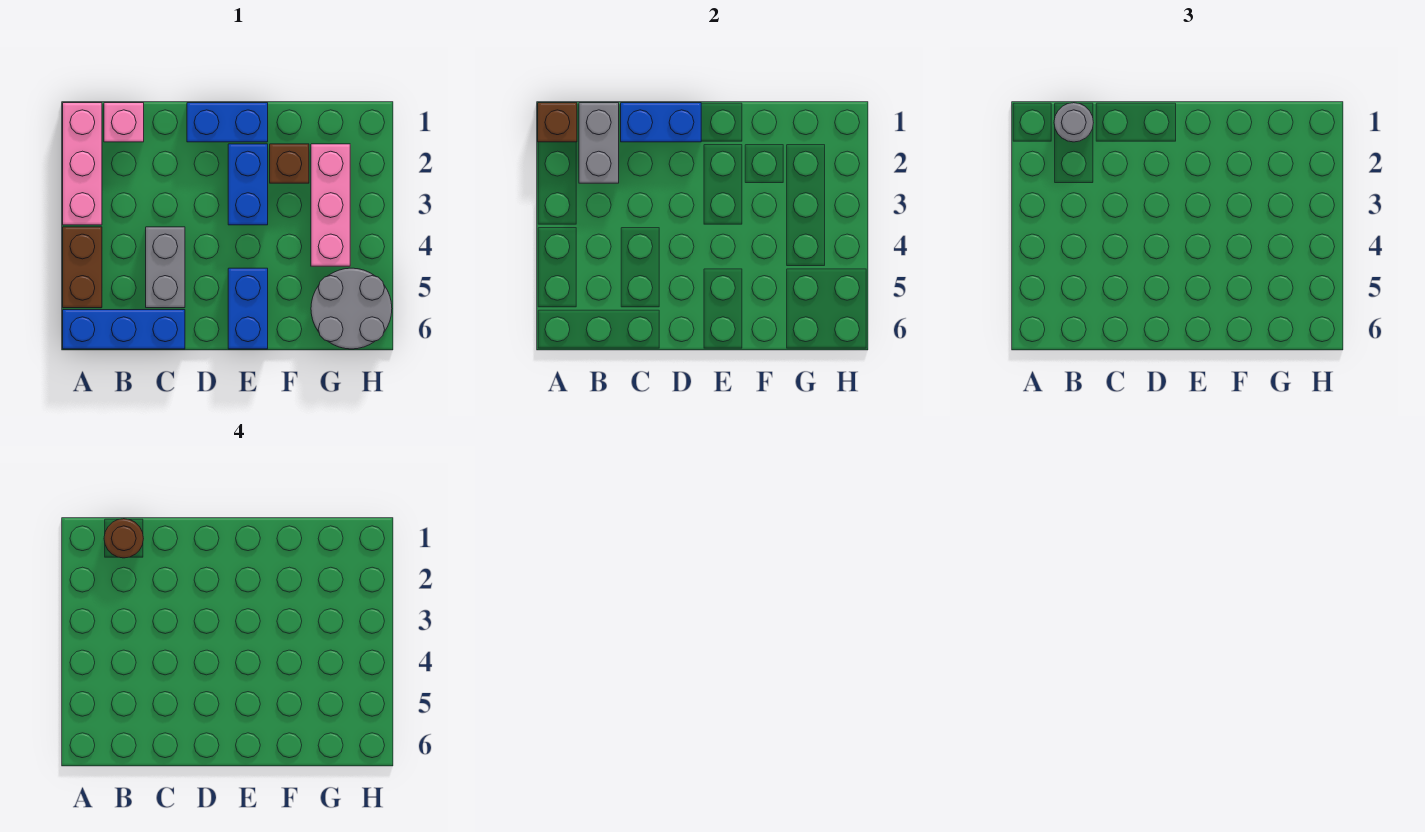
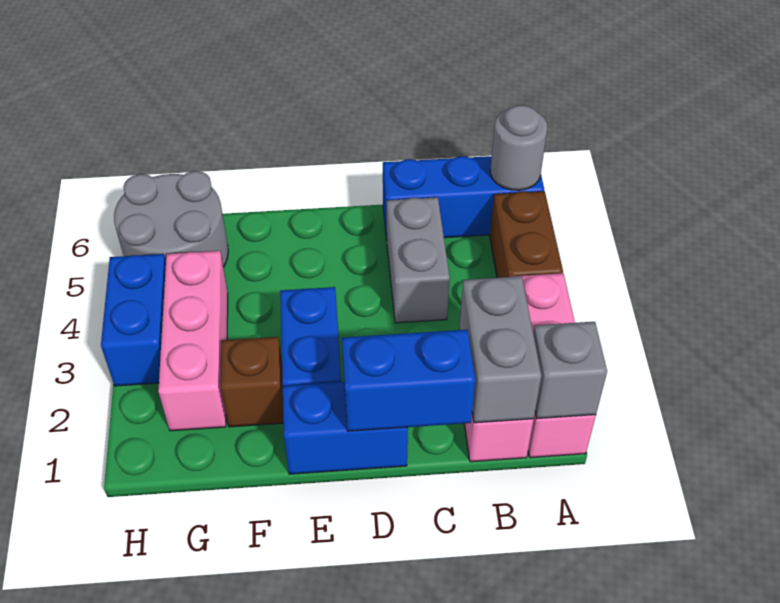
brown brick A1 level 2 -> grey brick A1 level 2
grey round brick B1 level 3 -> grey round brick A6 level 2
brown round brick B1 level 4 -> none
blue brick E5:E6 level 1 -> blue brick H3:H4 level 1

